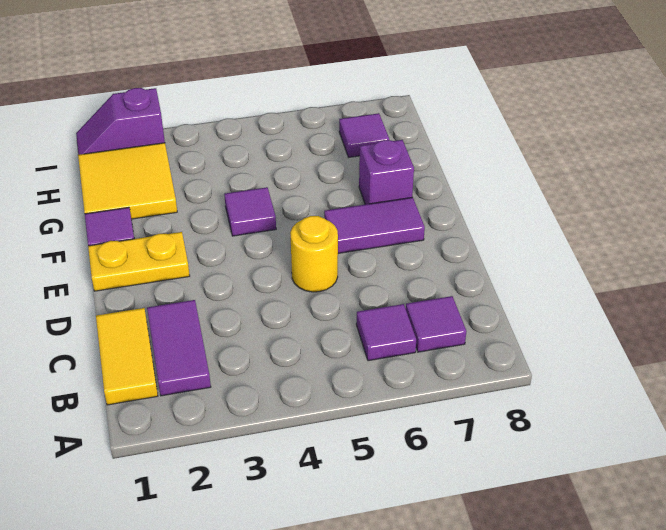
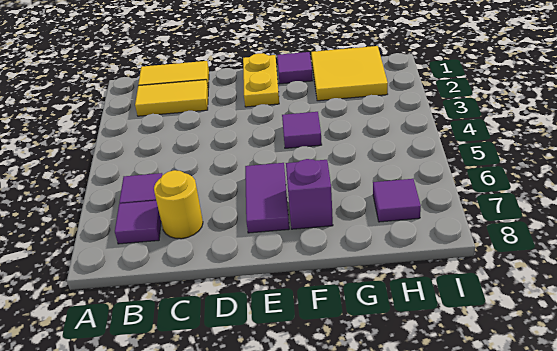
purple tile B2:C2 level 1 -> yellow tile B2:C2 level 1
yellow round brick D5 level 1 -> yellow round brick C7 level 1
purple slope I1:I2 level 1 top 2 -> none

